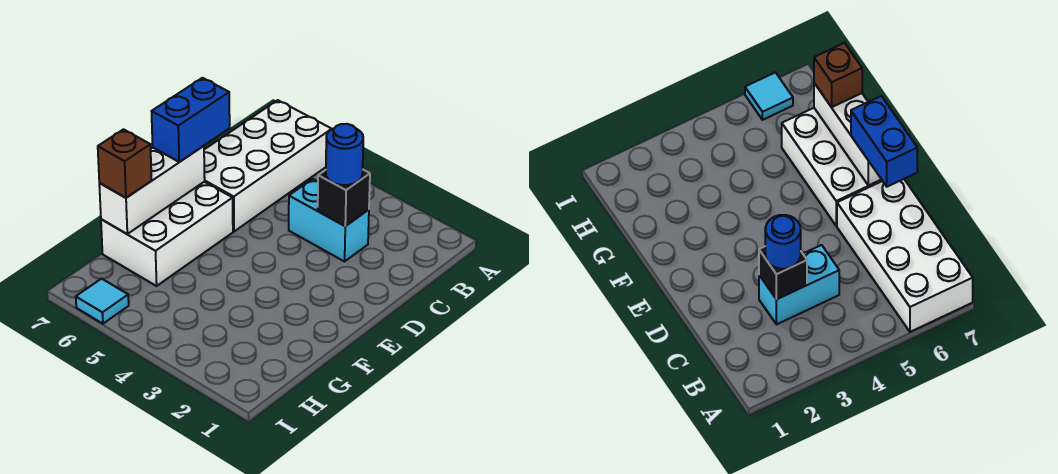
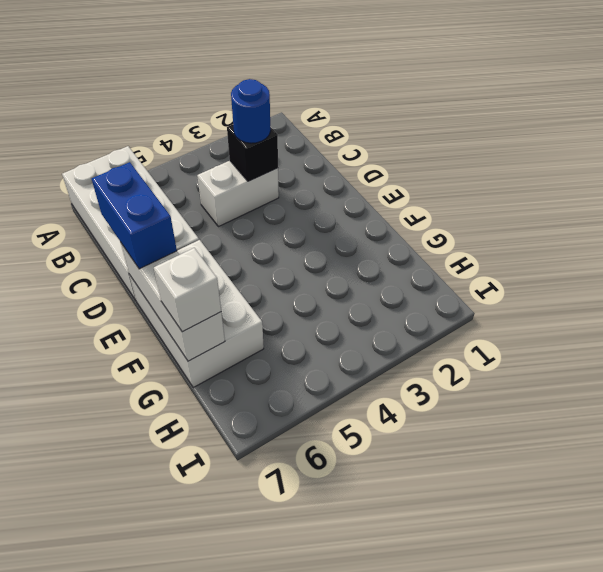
cyan brick C3:C4 level 1 -> white brick C3:C4 level 1
brown brick G7 level 3 -> white brick G7 level 3
cyan tile I6 level 1 -> none

